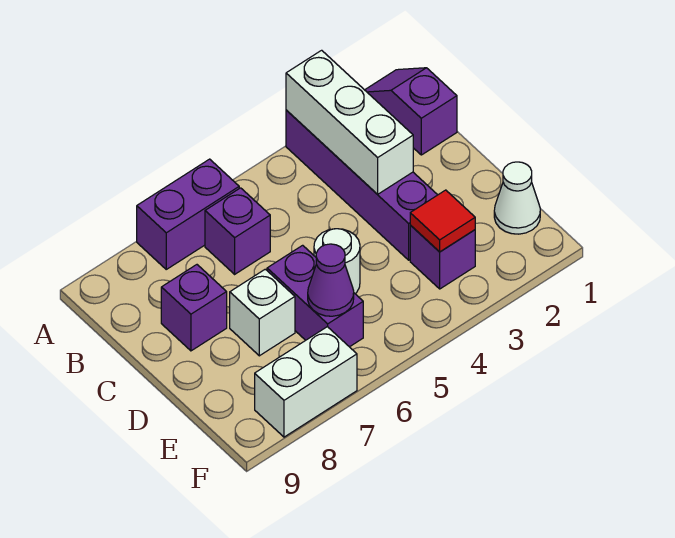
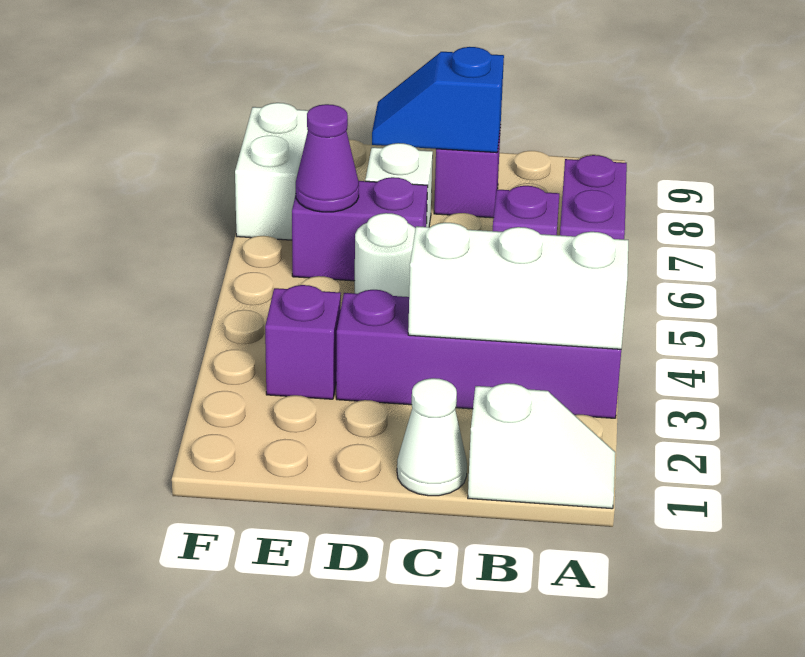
purple slope A1:B1 level 1 top B -> white slope A1:B1 level 1 top B
none -> blue slope C8:D8 level 2 top C
white cone E1 level 1 -> white cone C1 level 1
red tile E3 level 2 -> none

